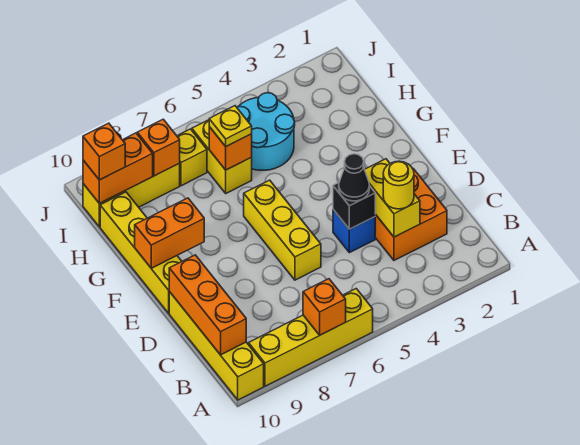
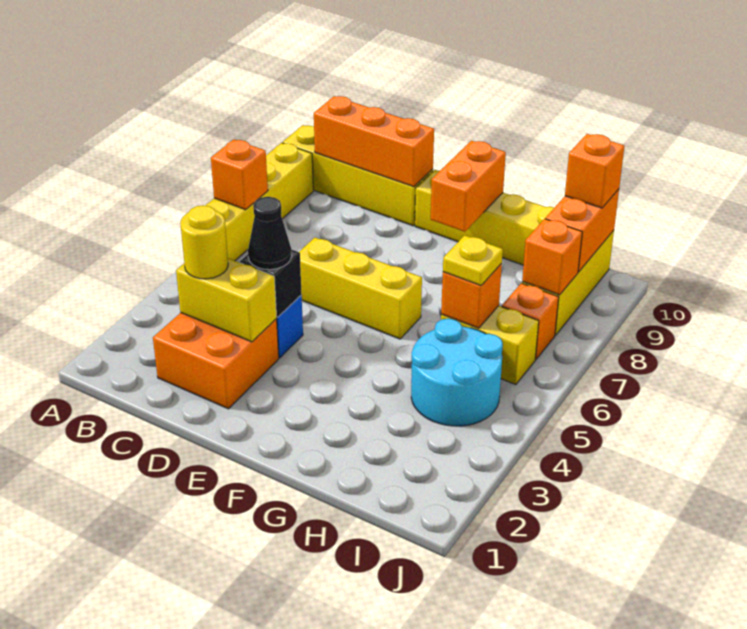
yellow brick I7 level 1 -> orange brick I7 level 1

